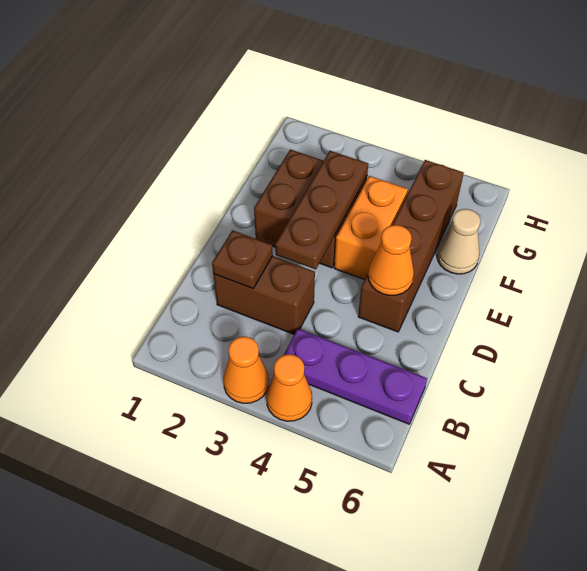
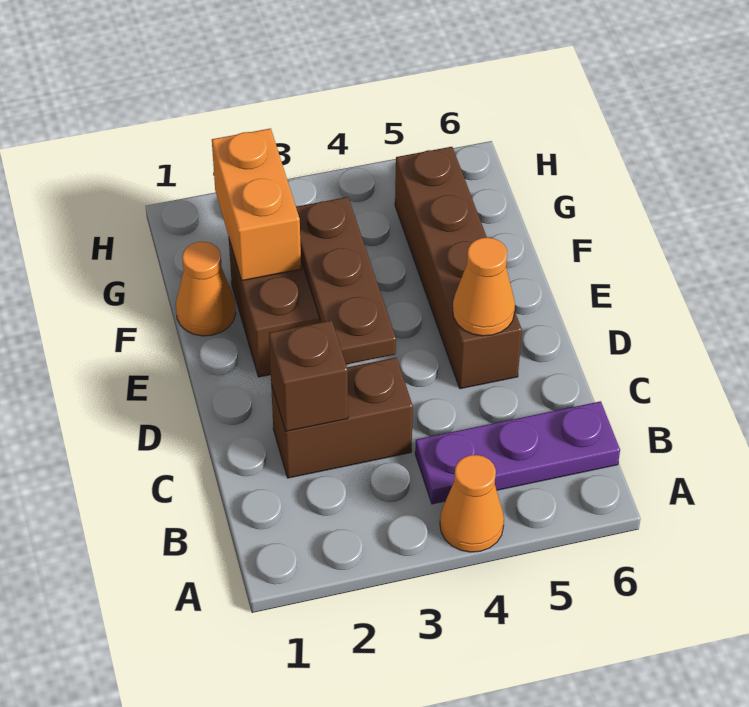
orange cone A3 level 1 -> orange cone F1 level 1
brown plate C2 level 2 -> brown brick C2 level 2
orange brick E4:F4 level 1 -> orange brick F2:G2 level 2
tan cone F6 level 1 -> none

